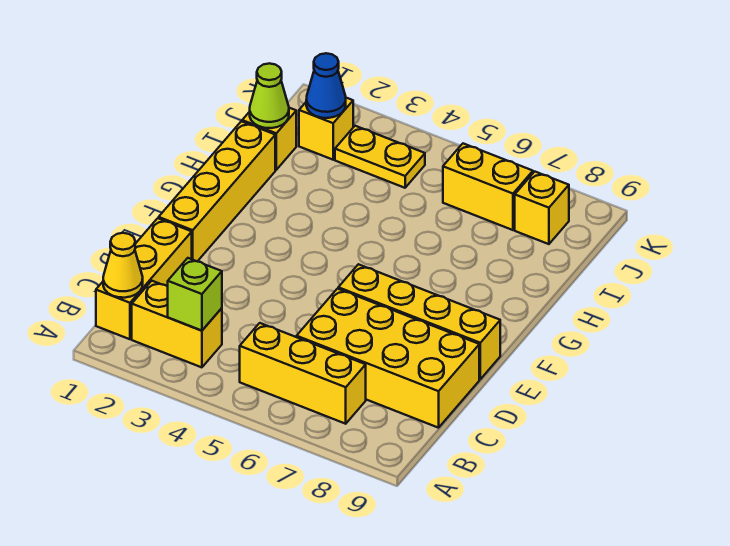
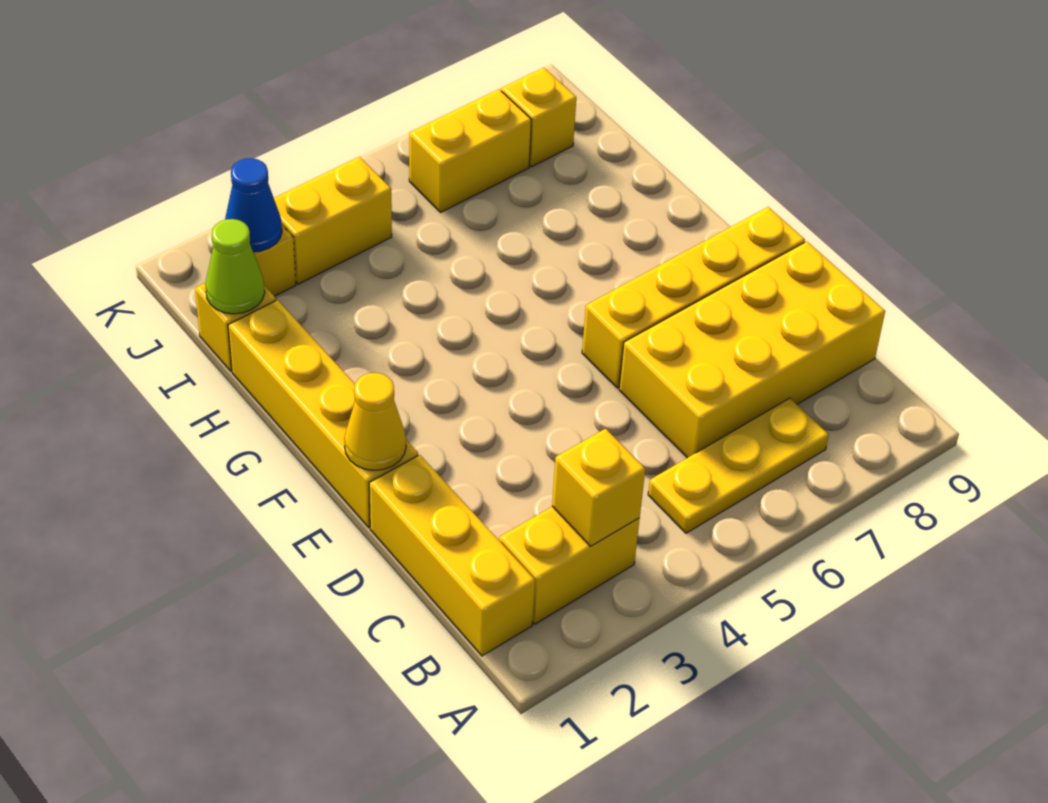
yellow cone B1 level 2 -> yellow cone E1 level 2
lime brick B3 level 2 -> yellow brick B3 level 2
yellow brick B5:B7 level 1 -> yellow plate B5:B7 level 1
yellow plate J3:J4 level 1 -> yellow brick J3:J4 level 1

